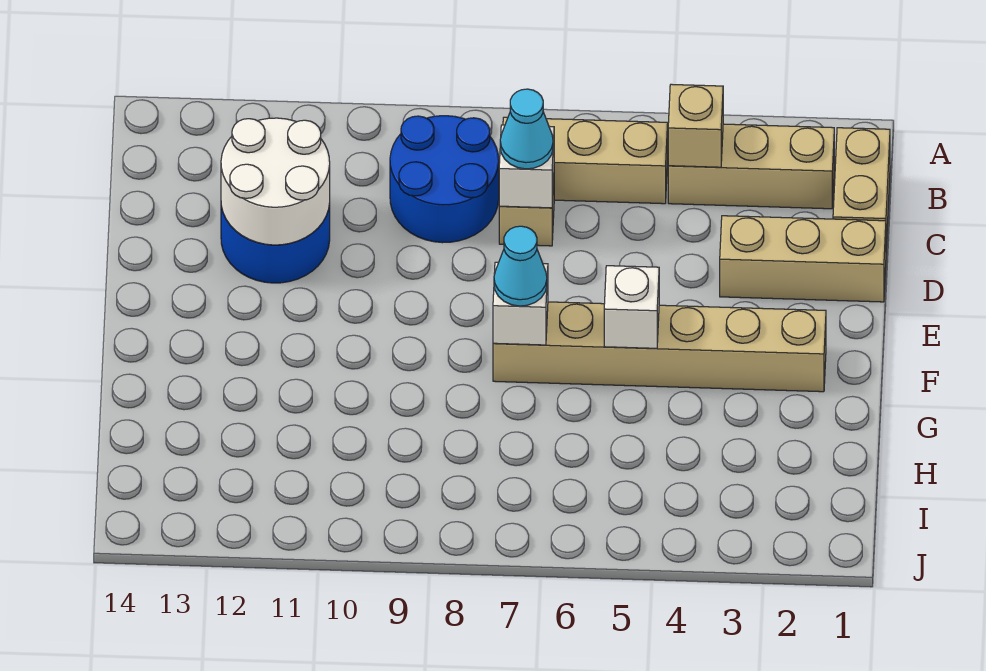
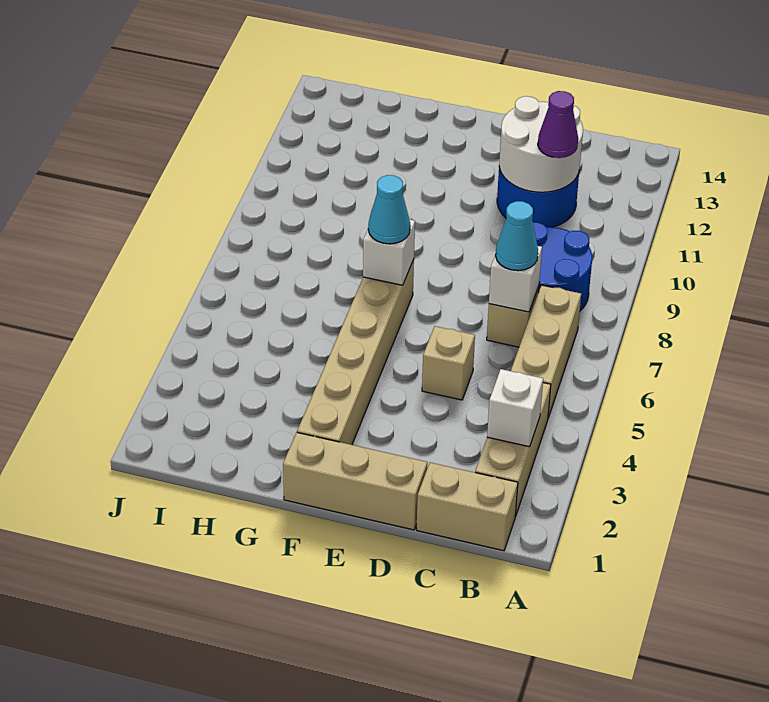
tan brick B4 level 2 -> tan brick D5 level 1
none -> purple cone C11 level 3
tan brick D1:D3 level 1 -> tan brick D1:F1 level 1
white brick F5 level 2 -> white brick B3 level 2

